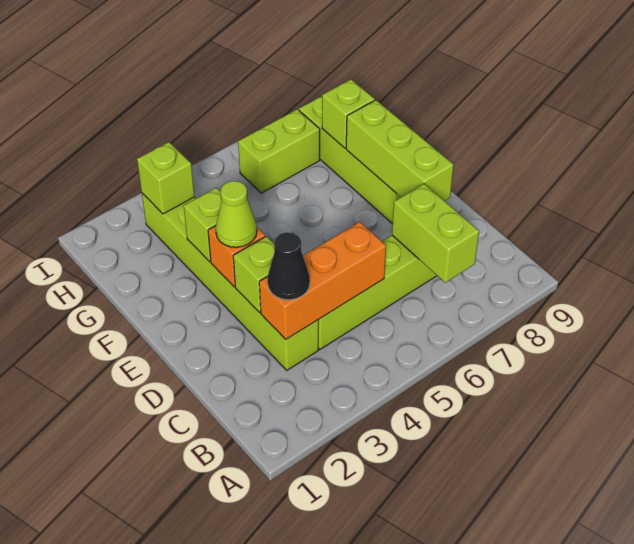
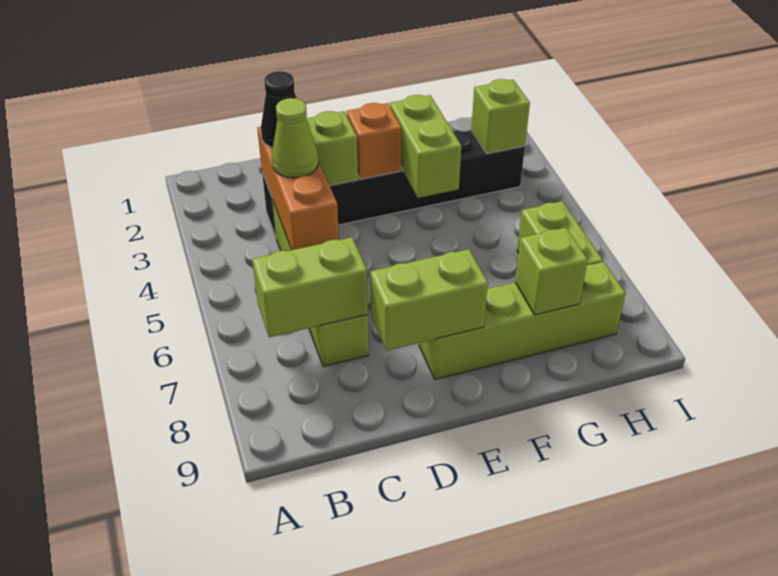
lime brick C3:H3 level 1 -> black brick C3:H3 level 1
lime brick D8:F8 level 2 -> lime brick D8:E8 level 2
lime cone E3 level 3 -> lime cone C4 level 3
lime brick F3 level 2 -> lime brick F3:F4 level 2

